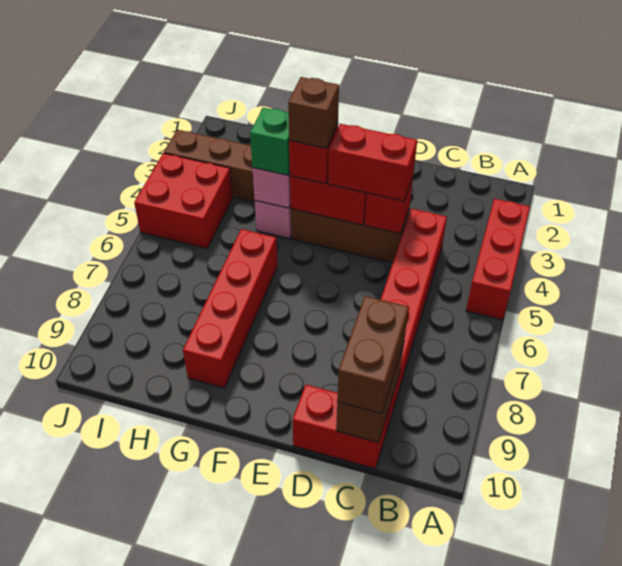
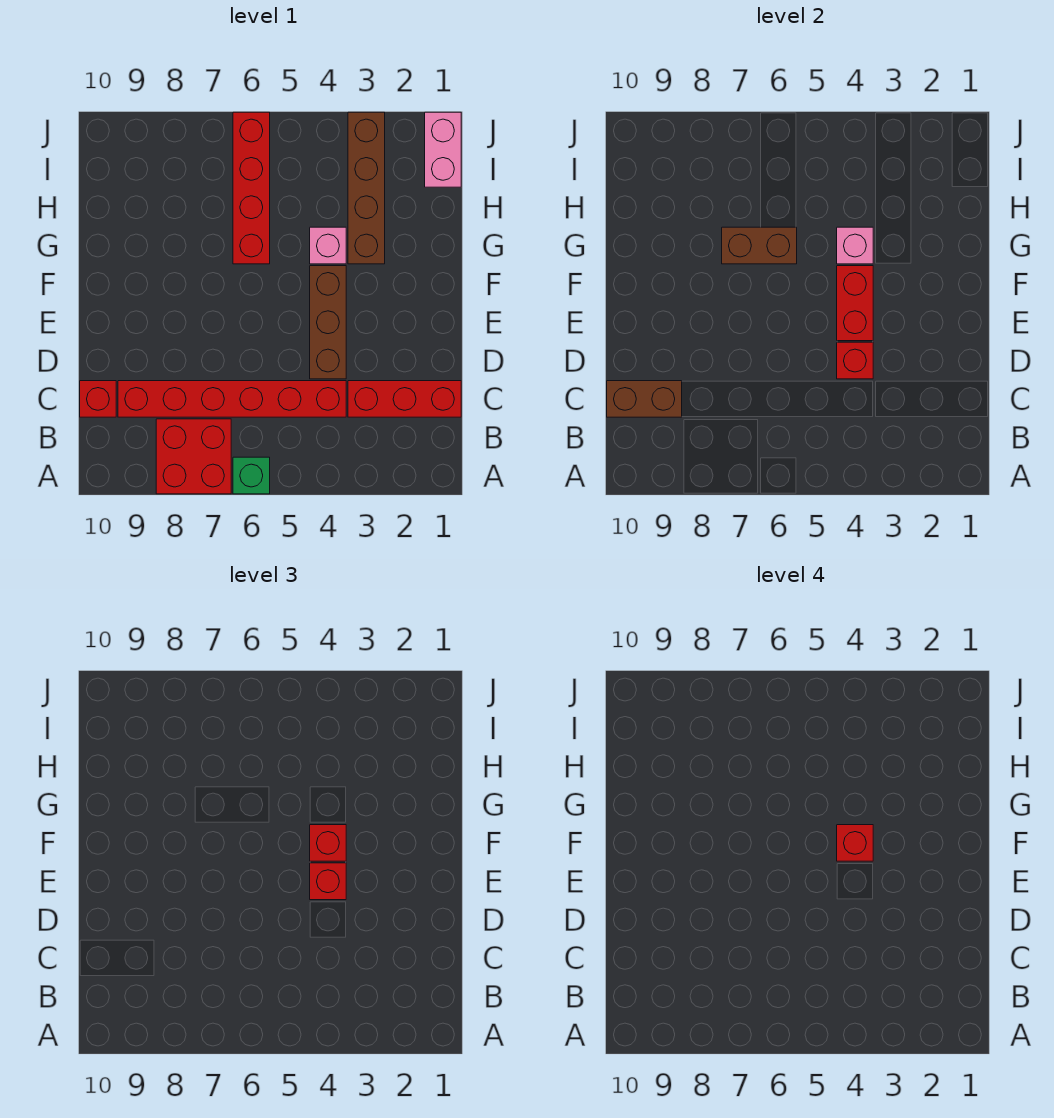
red brick A3:A5 level 1 -> red brick C1:C3 level 1
brown brick C9:C10 level 3 -> brown brick G6:G7 level 2
red brick C10:D10 level 1 -> red brick C10 level 1
red brick D4:E4 level 3 -> red brick E4 level 3
brown brick F4 level 4 -> red brick F4 level 4
green brick G4 level 3 -> green brick A6 level 1
red brick G6:G9 level 1 -> red brick G6:J6 level 1
none -> pink brick I1:J1 level 1
red brick I4:J5 level 1 -> red brick A7:B8 level 1

